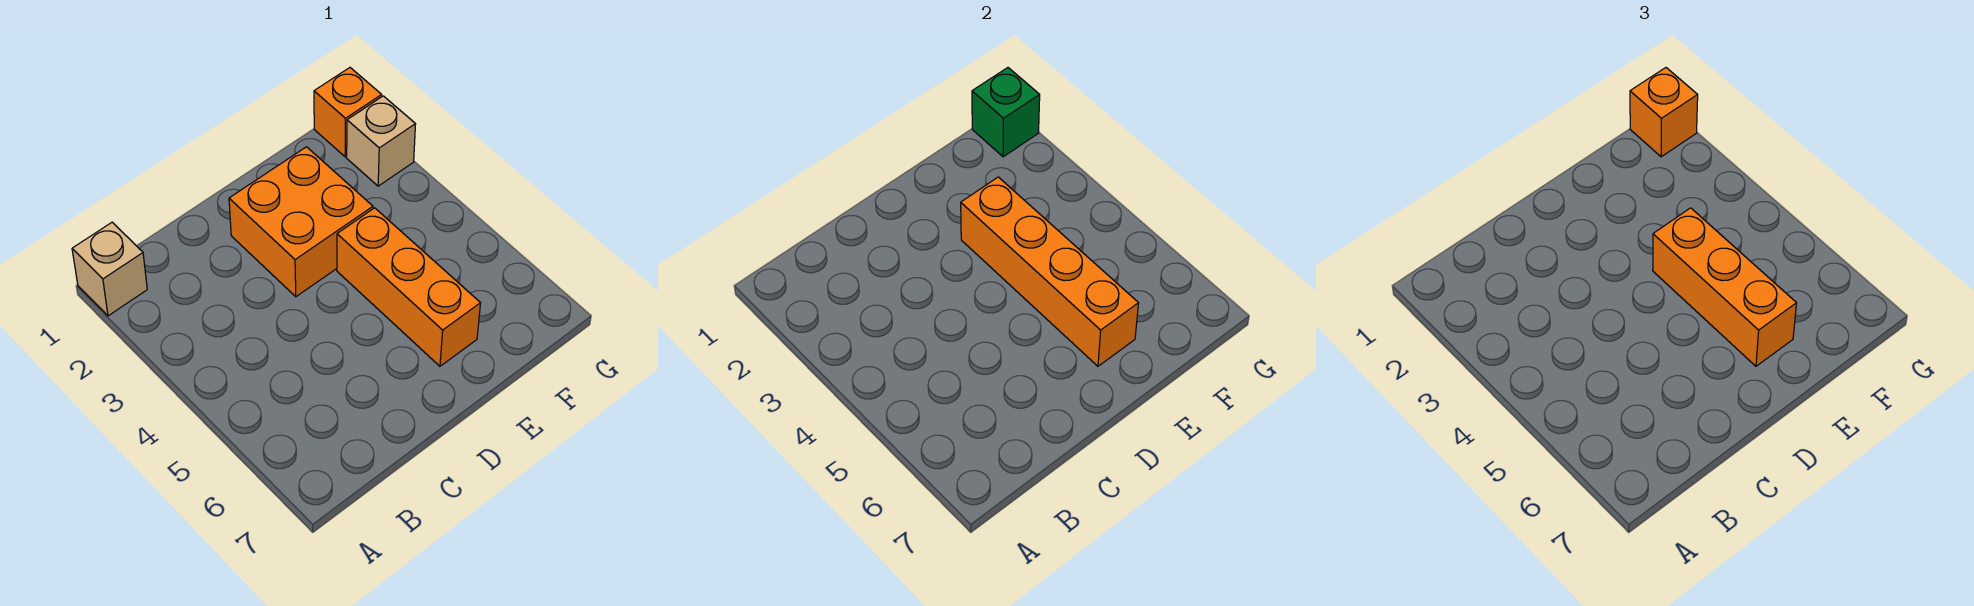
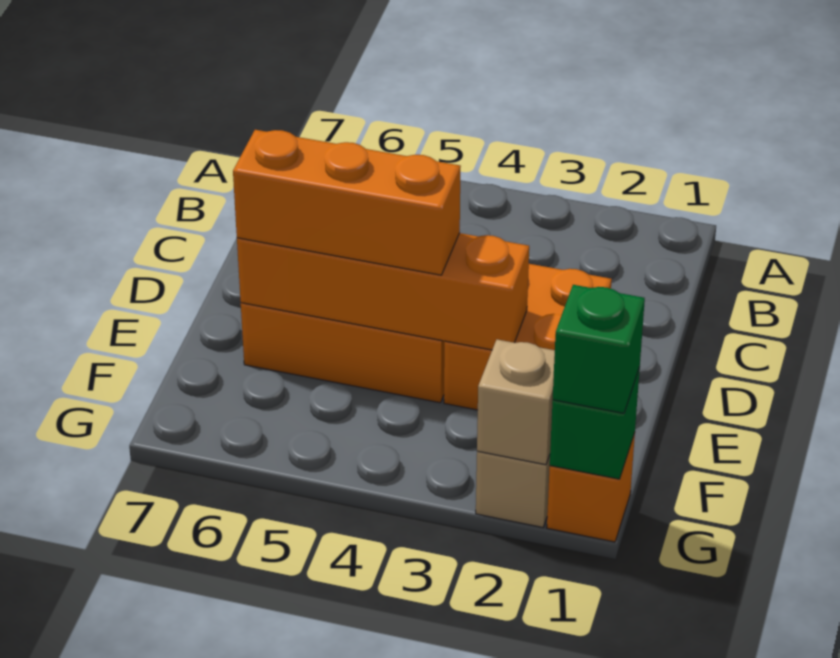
tan brick A1 level 1 -> tan brick G2 level 2
orange brick G1 level 3 -> green brick G1 level 3

